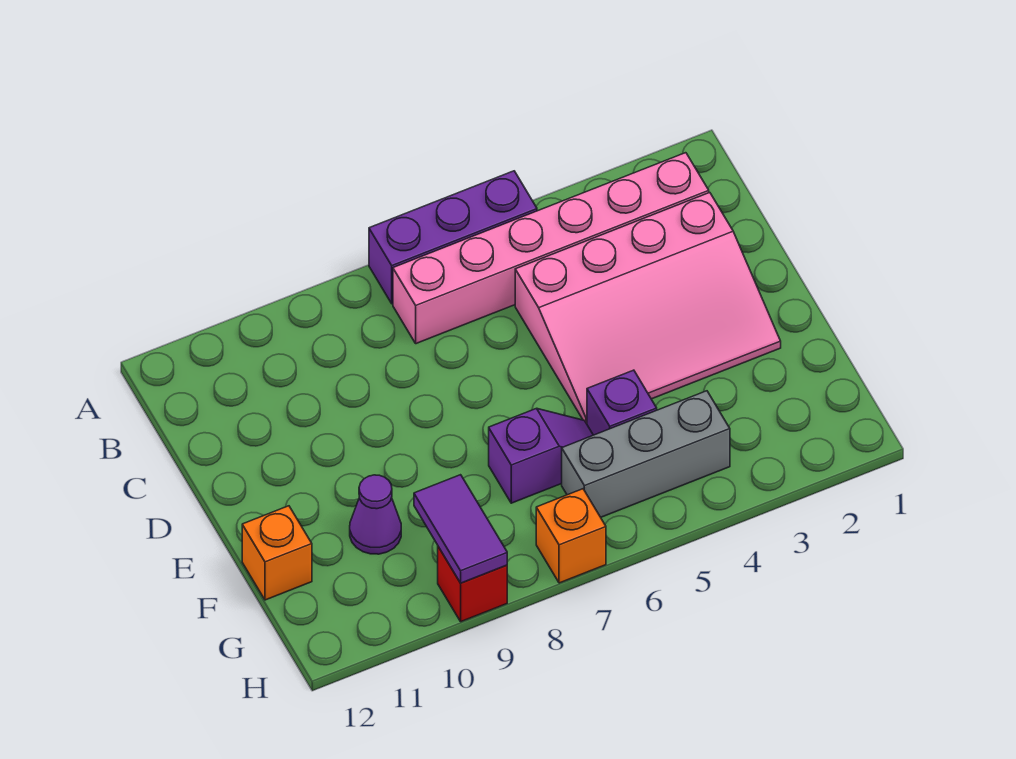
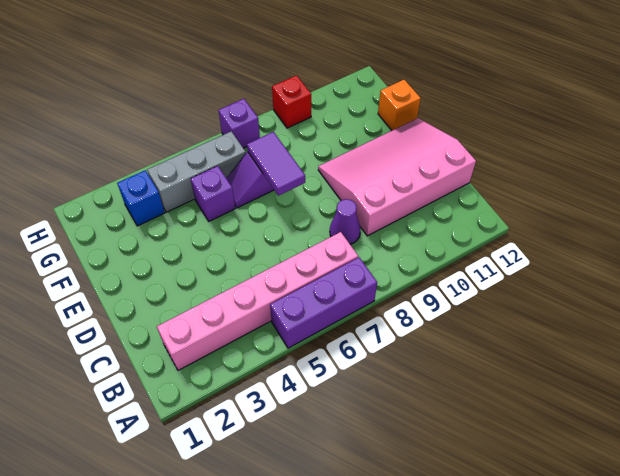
pink slope C2:E5 level 1 top C -> pink slope C9:E12 level 1 top C
purple cone F10 level 1 -> purple cone C8 level 1
none -> blue brick G3 level 1
purple tile G9:H9 level 2 -> purple tile E7:F7 level 2
orange brick H7 level 1 -> purple brick H7 level 1

